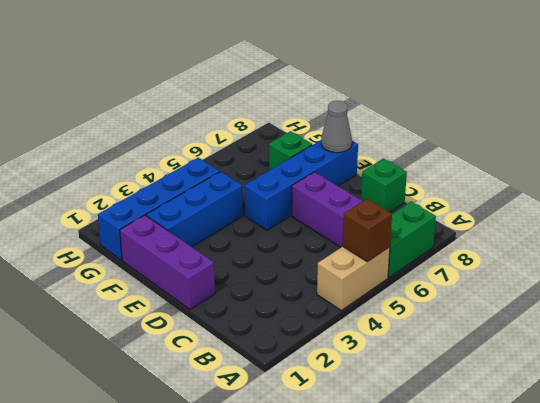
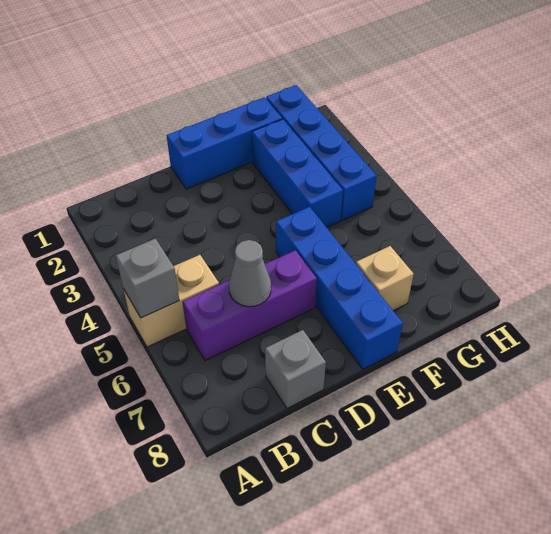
tan brick A4:A5 level 1 -> tan brick A5:B5 level 1
brown brick A5 level 2 -> grey brick A5 level 2
green brick A6:A7 level 1 -> none
green brick C8 level 1 -> grey brick C8 level 1
purple brick D1:F1 level 1 -> blue brick D1:F1 level 1
grey cone E8 level 2 -> grey cone C6 level 2
green brick F7 level 1 -> tan brick F7 level 1

